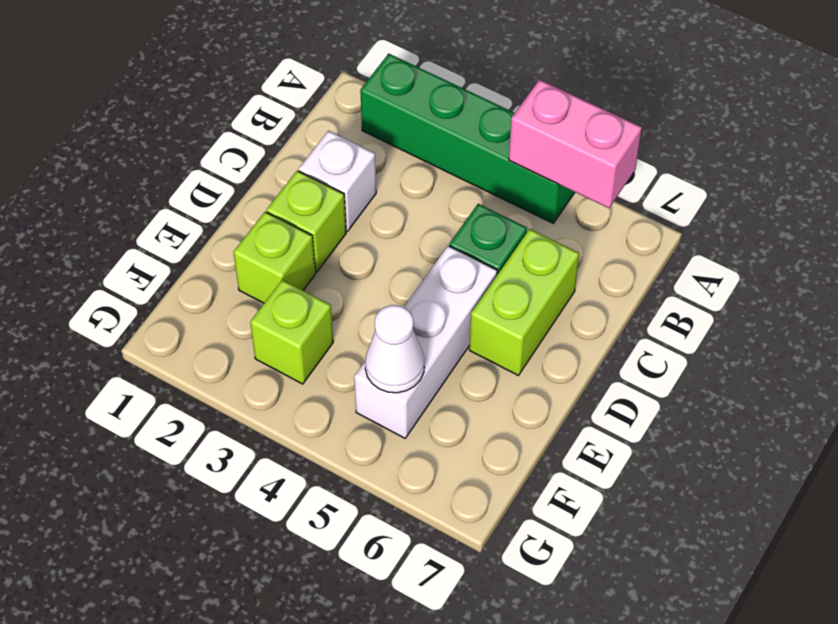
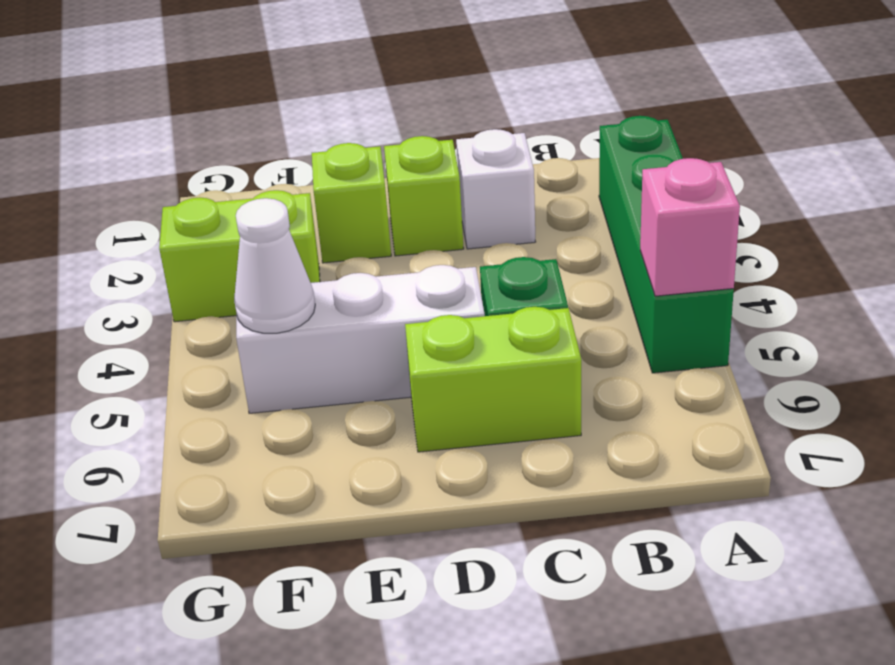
pink brick A5:A6 level 2 -> pink brick A5 level 2
lime brick F3 level 1 -> lime brick F3:G3 level 1

